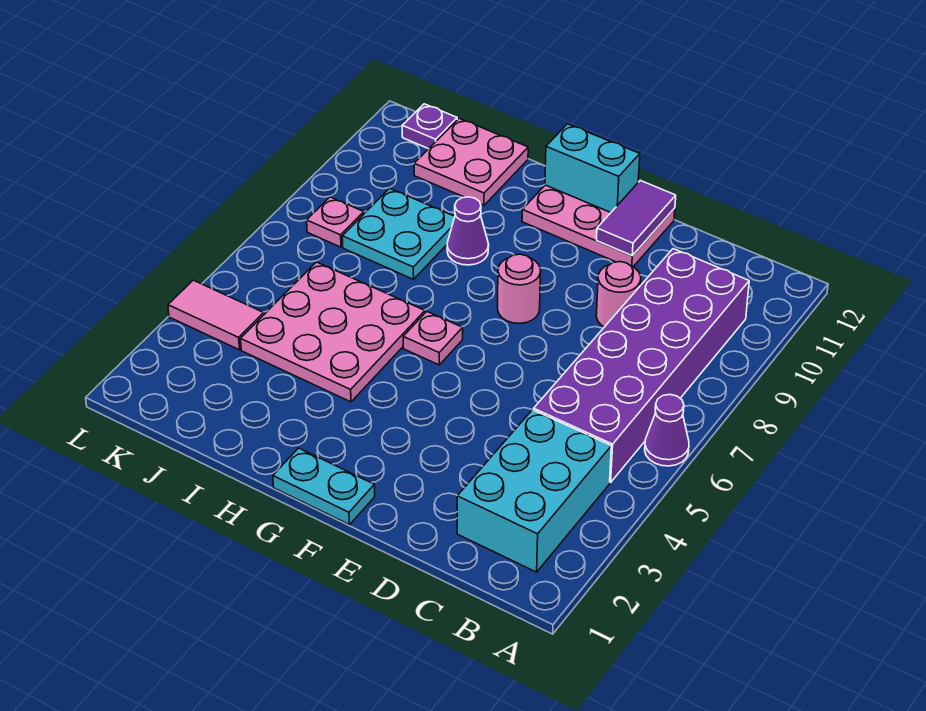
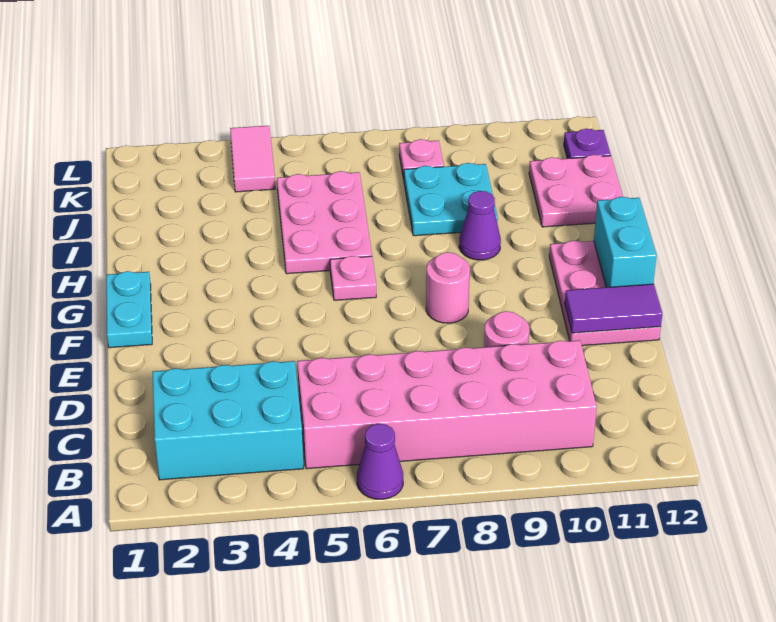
purple brick B5:C10 level 1 -> pink brick B5:C10 level 1
pink plate H4:J6 level 1 -> pink plate H5:J6 level 1

